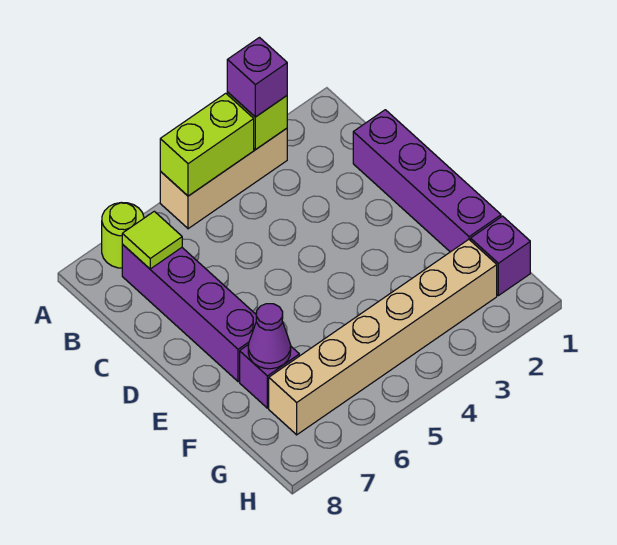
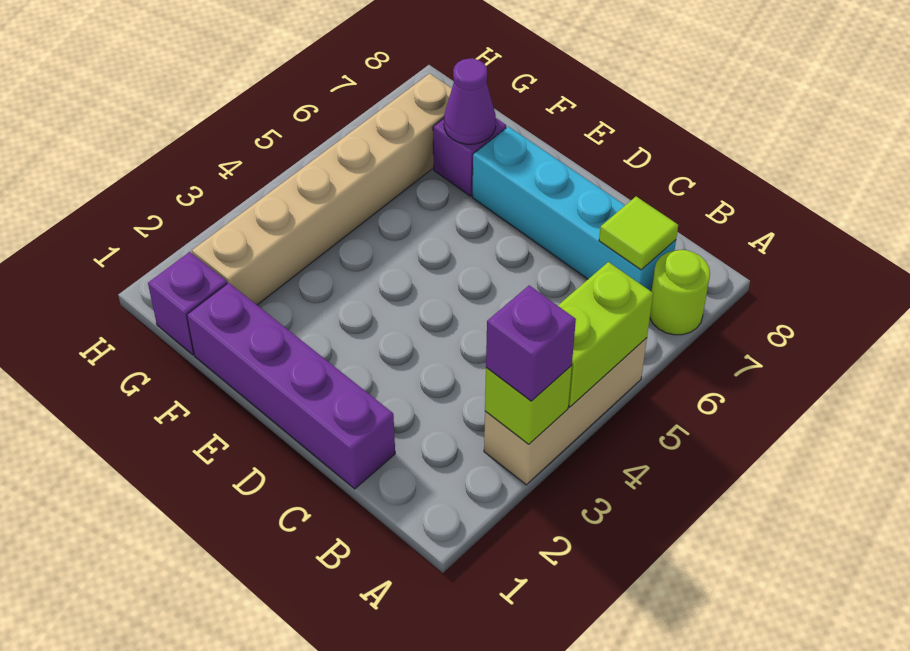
purple brick B7:E7 level 1 -> cyan brick B7:E7 level 1

